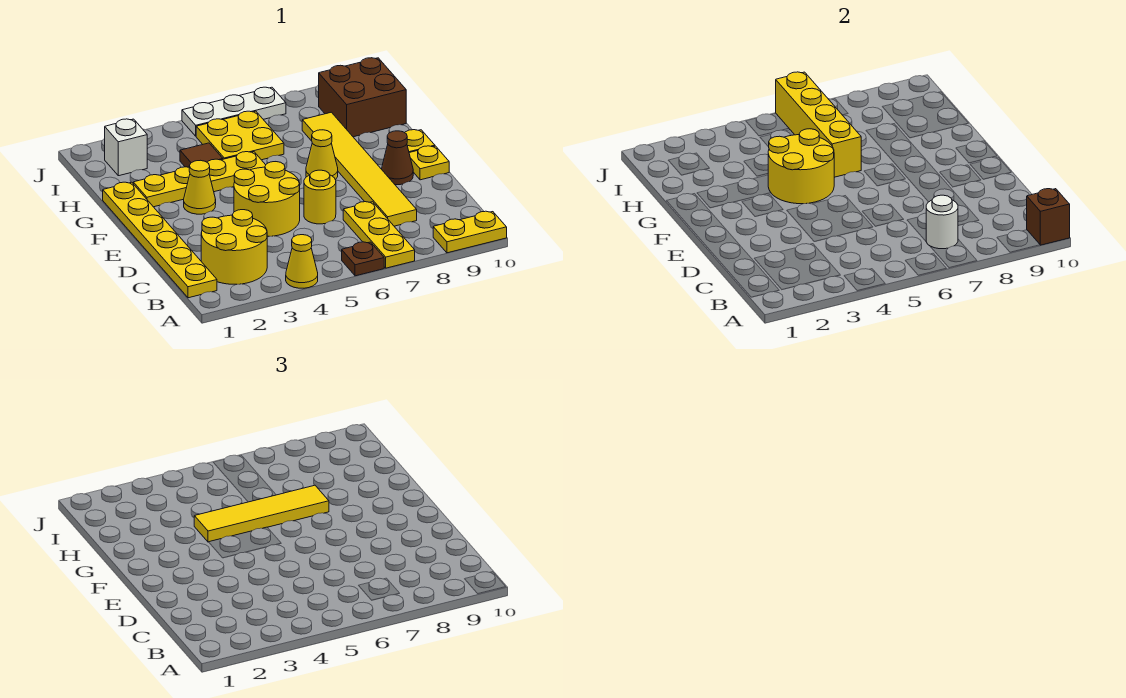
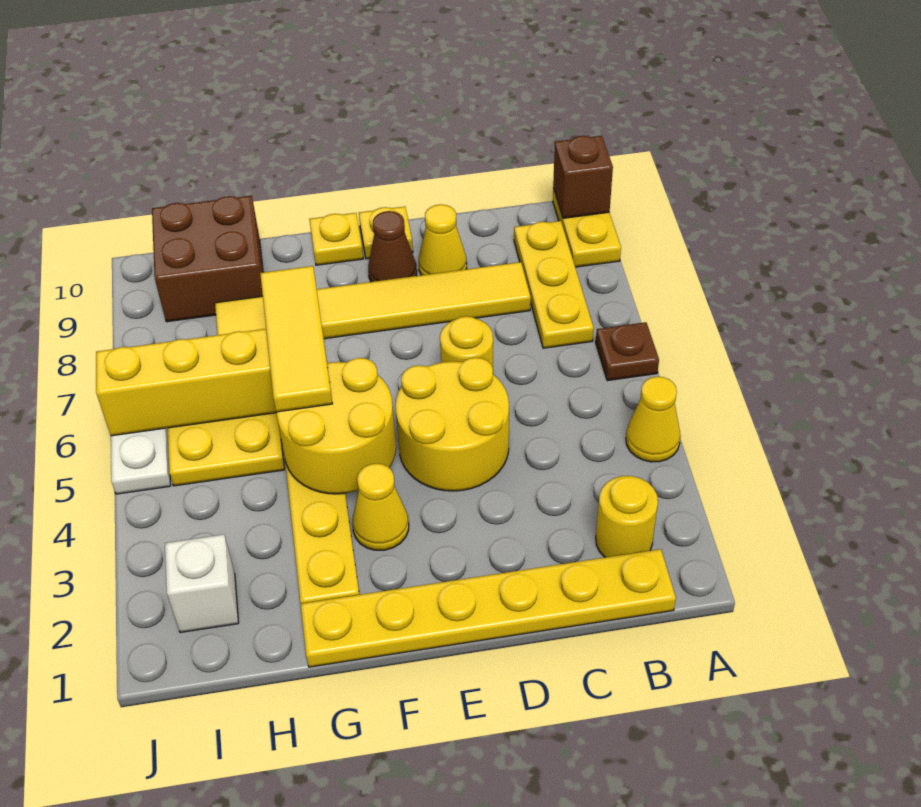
yellow plate A7:C7 level 1 -> yellow plate B7:B9 level 1
yellow round brick B2:C3 level 1 -> yellow round brick B2 level 1
white round brick B7 level 2 -> none
yellow cone F7 level 1 -> yellow cone D9 level 1
yellow tile G4:G7 level 3 -> yellow tile G5:G7 level 3
brown tile H4 level 1 -> none

